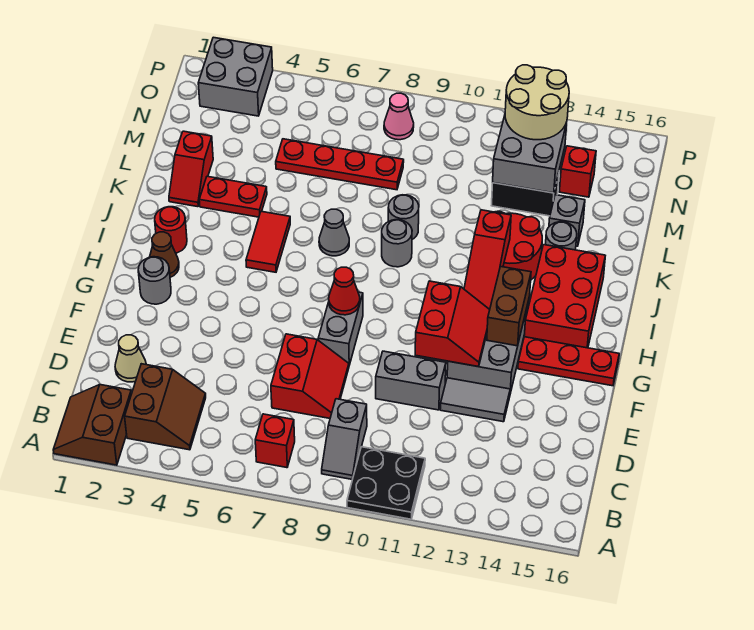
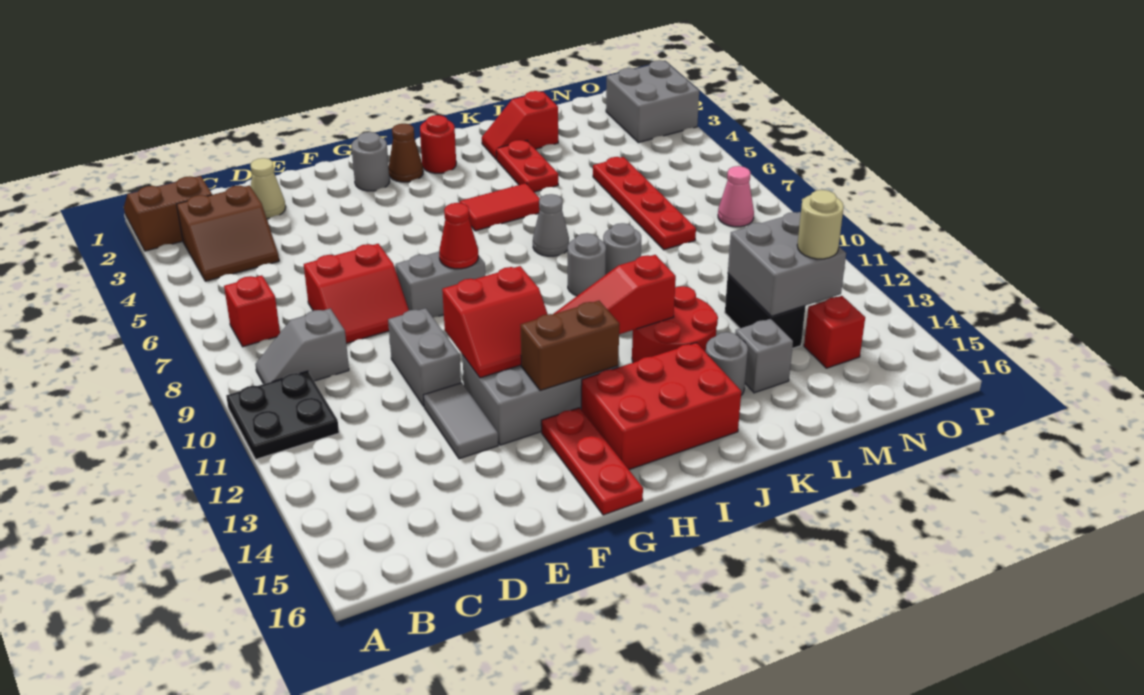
tan round brick N12:O13 level 3 -> tan round brick N13 level 3

